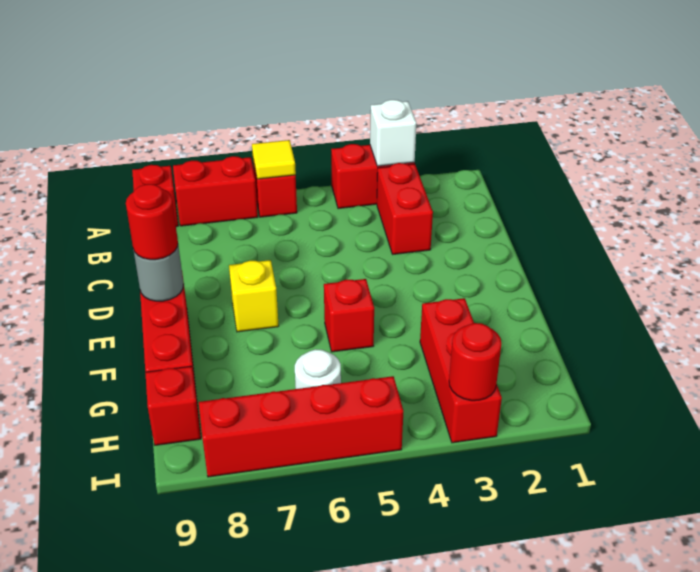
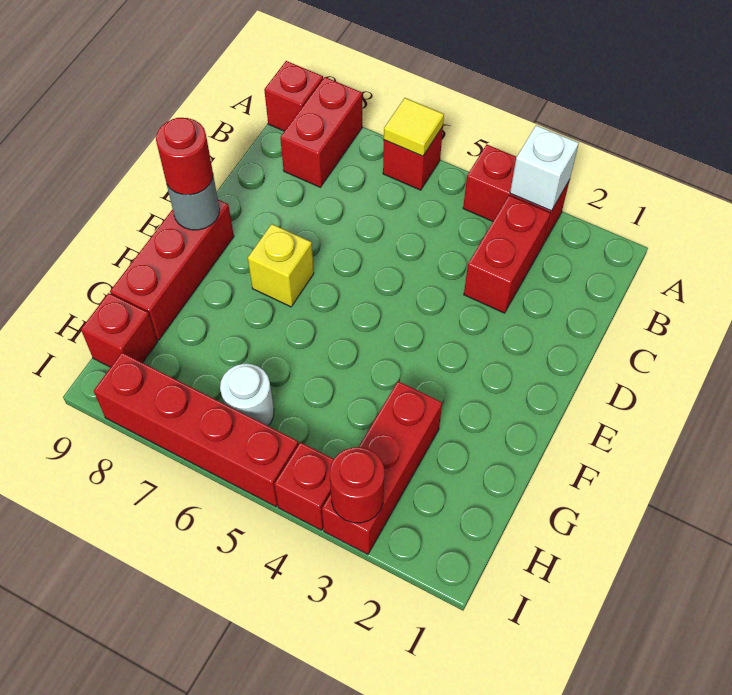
red brick A7:A8 level 1 -> red brick A8:B8 level 1
red brick F5 level 1 -> red brick I4 level 1

